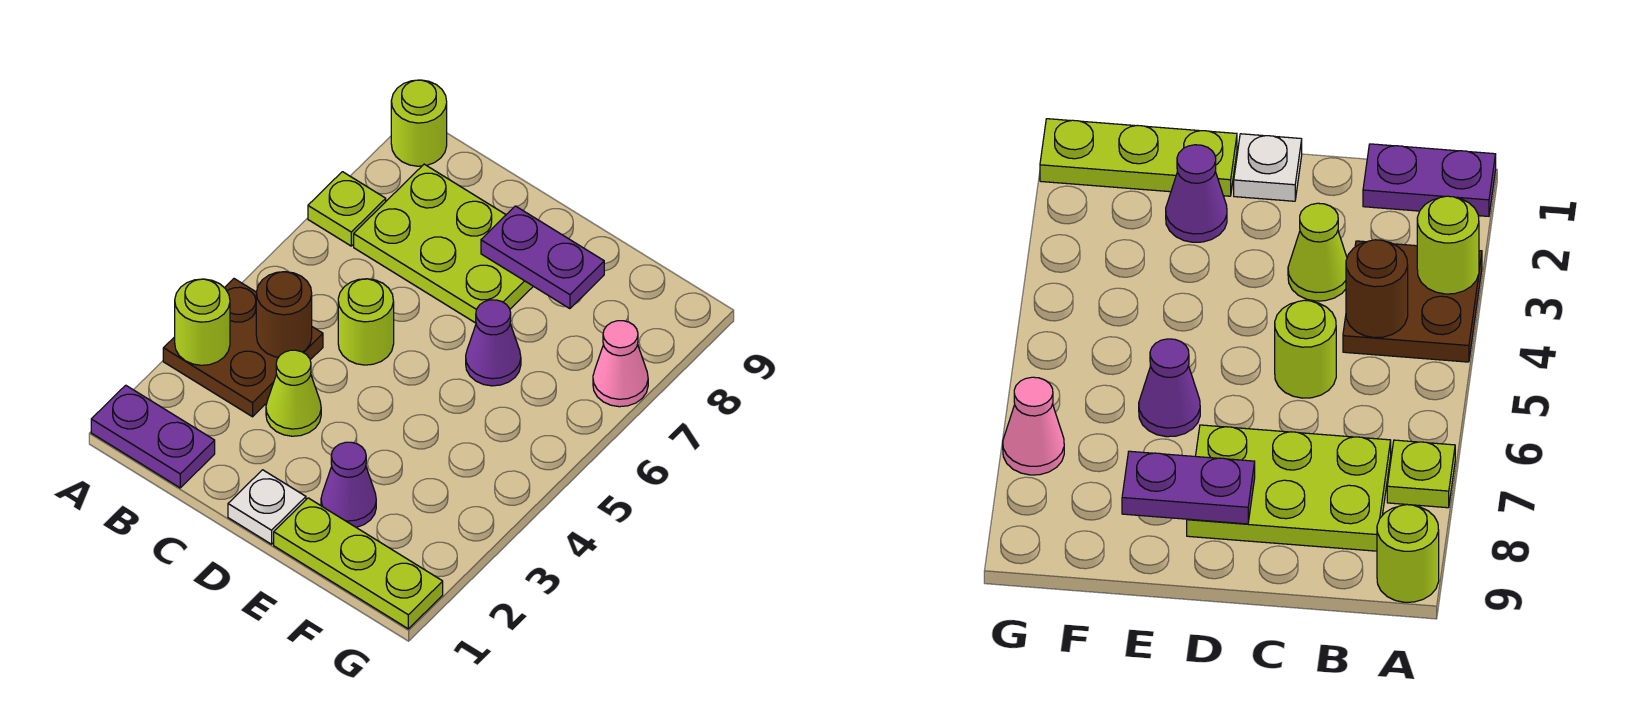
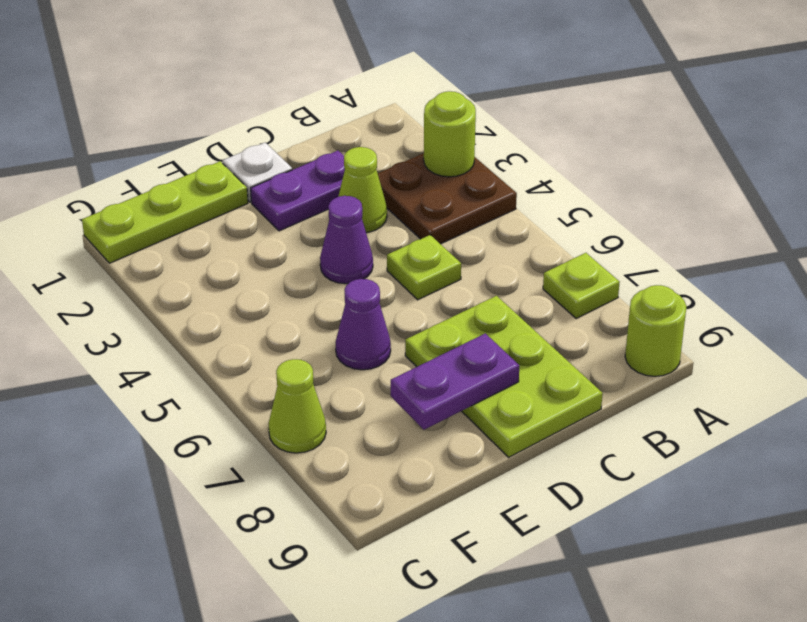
purple plate A1:B1 level 1 -> purple plate C2:D2 level 1
brown round brick B4 level 2 -> none
lime plate B7:D8 level 1 -> lime plate C7:D9 level 1
lime round brick C5 level 1 -> lime plate C5 level 1
purple cone E2 level 1 -> purple cone D4 level 1
pink cone G7 level 1 -> lime cone G7 level 1

